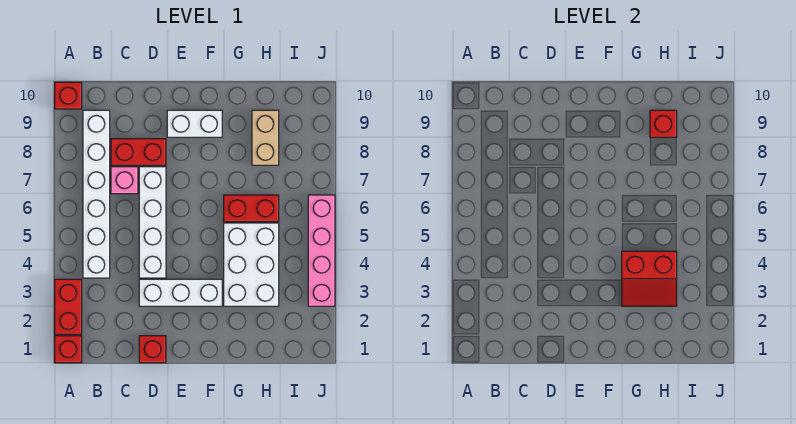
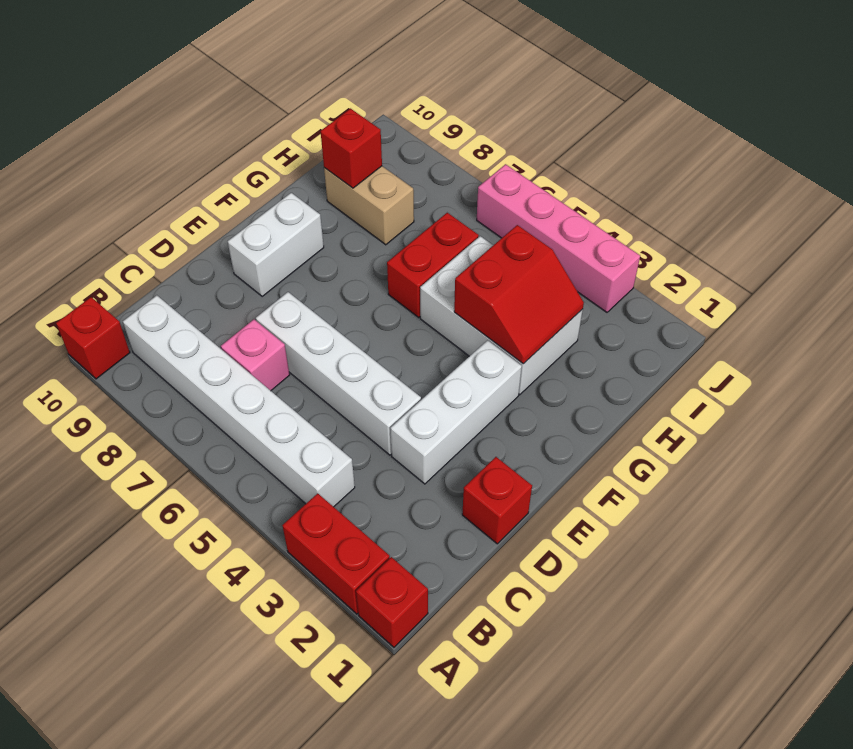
red brick C8:D8 level 1 -> none

